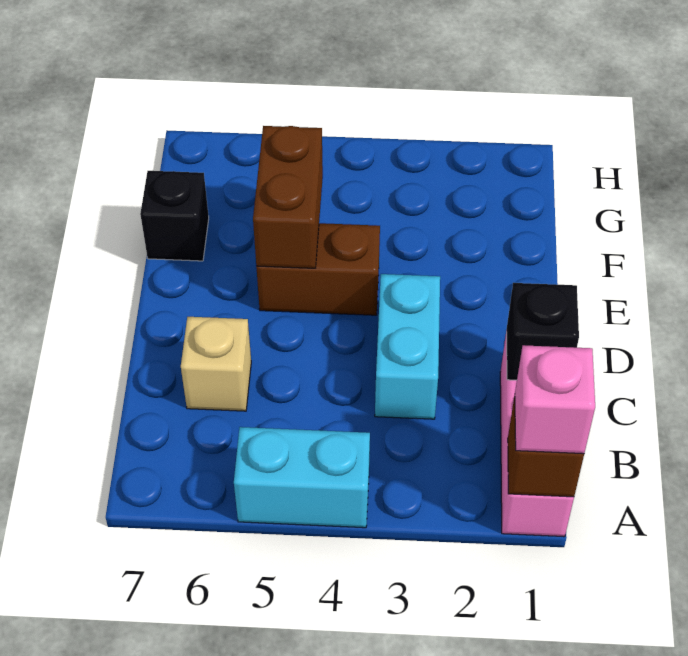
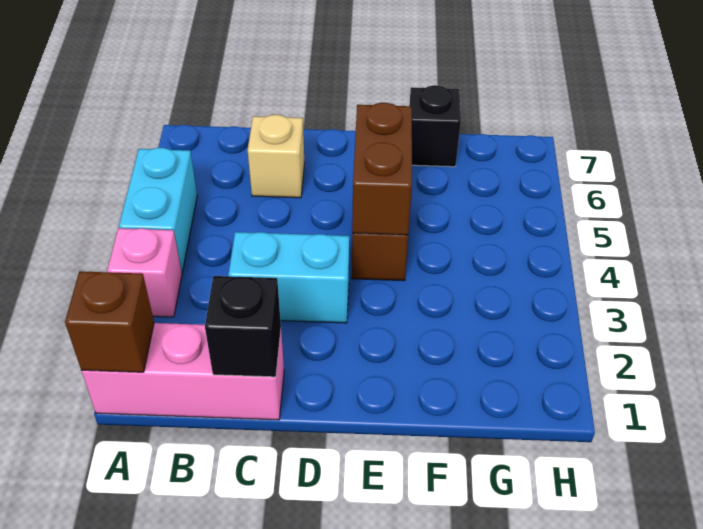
pink brick A1 level 3 -> pink brick A3 level 1
brown brick E5:F5 level 2 -> brown brick E4:E5 level 2

